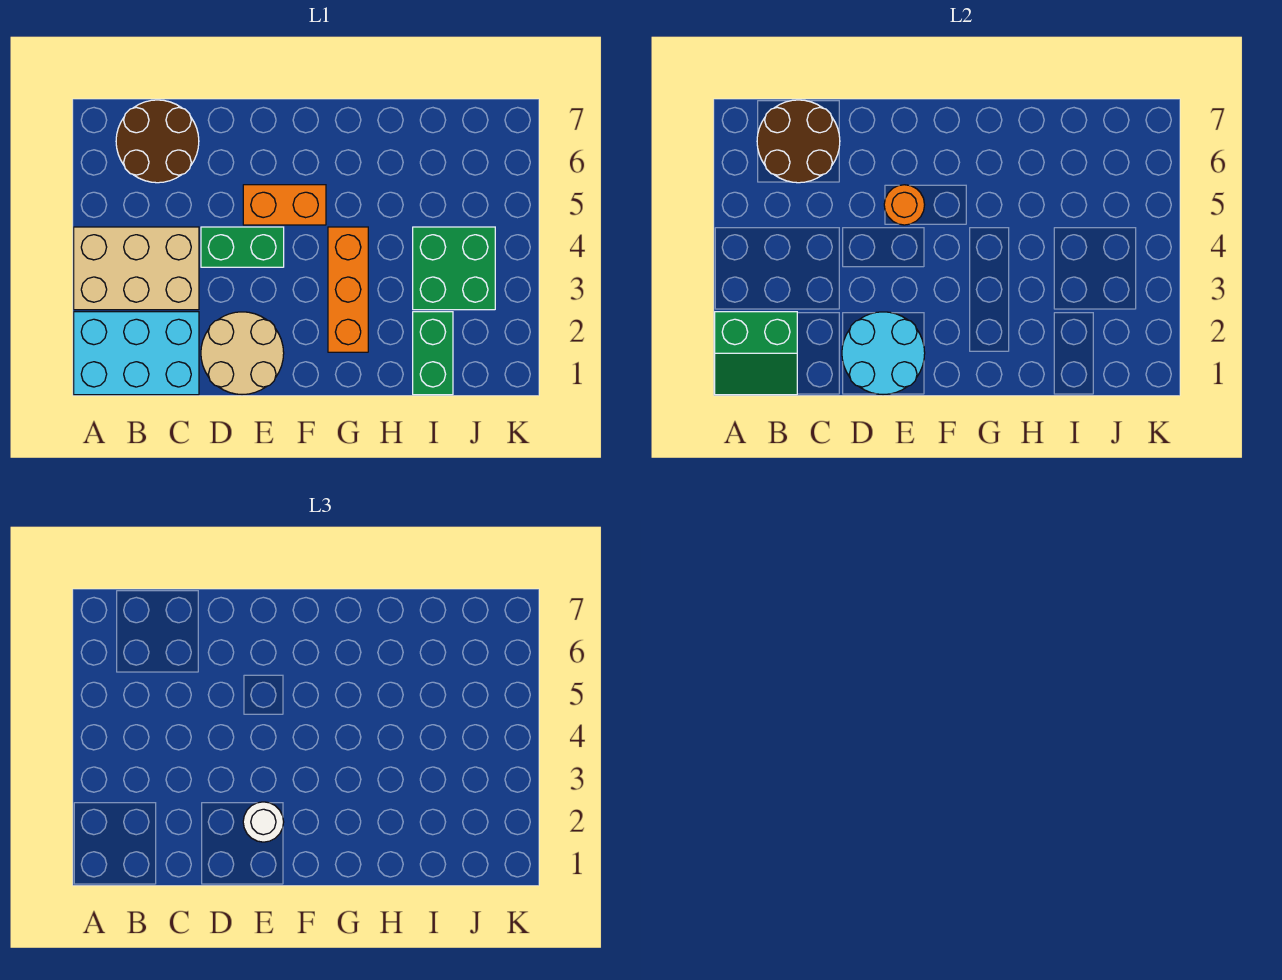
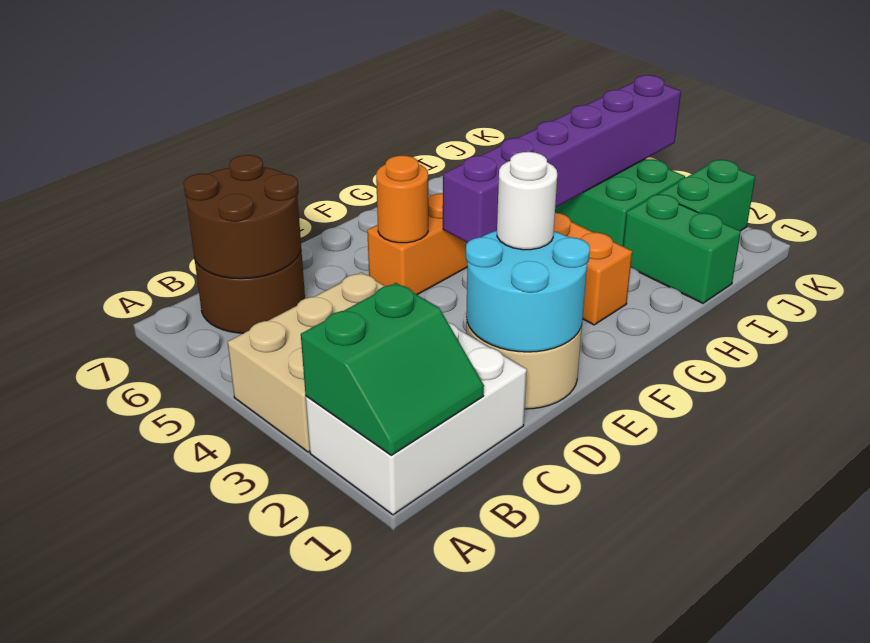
cyan brick A1:C2 level 1 -> white brick A1:C2 level 1
green brick D4:E4 level 1 -> green brick J2:K2 level 1
none -> purple brick F4:K4 level 2

